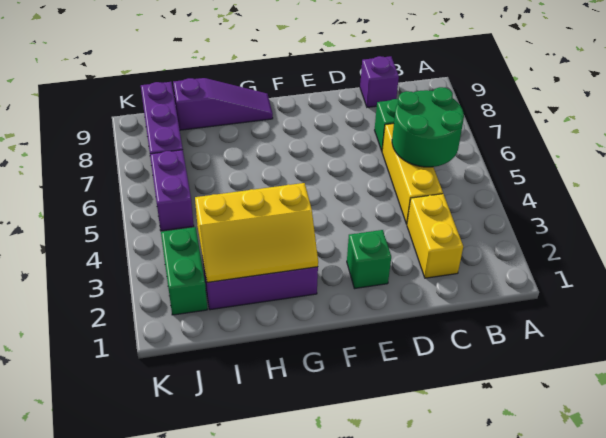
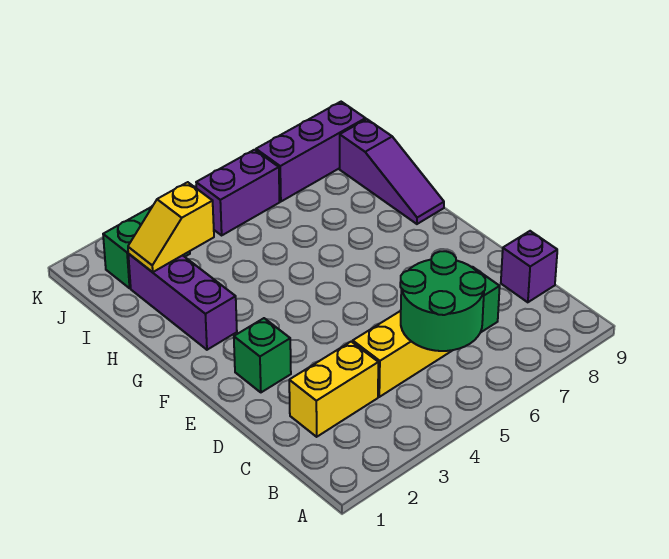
yellow slope G2:I3 level 2 top 3 -> yellow slope I2:I3 level 2 top 3

